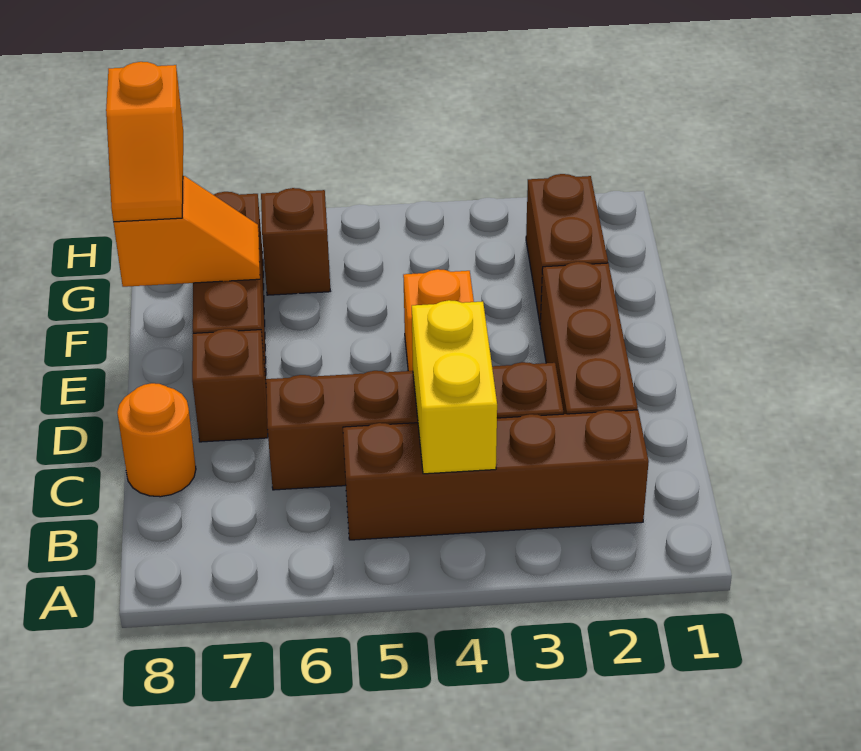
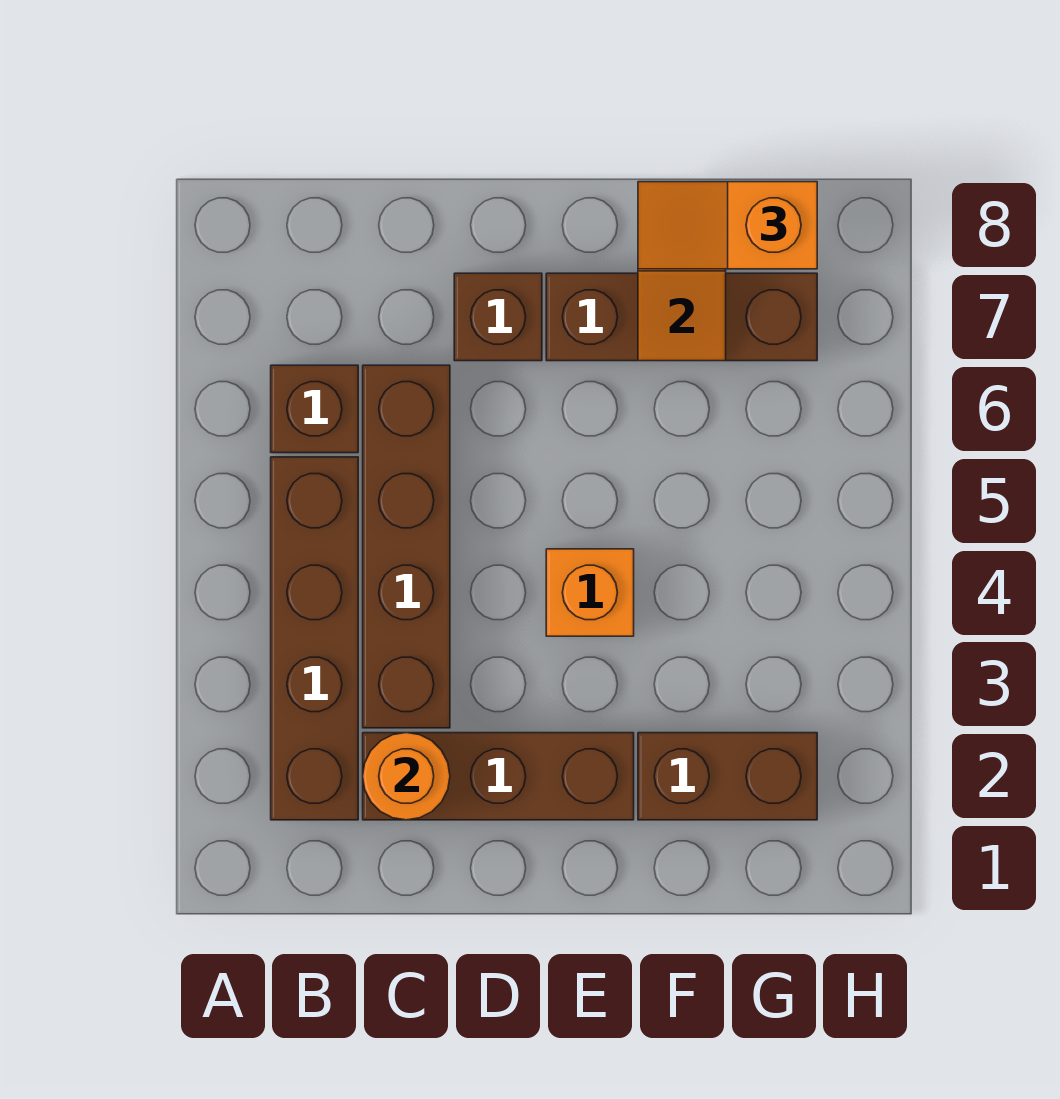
yellow brick B4:C4 level 2 -> none
orange round brick C8 level 1 -> orange round brick C2 level 2
brown brick G6 level 1 -> brown brick B6 level 1

